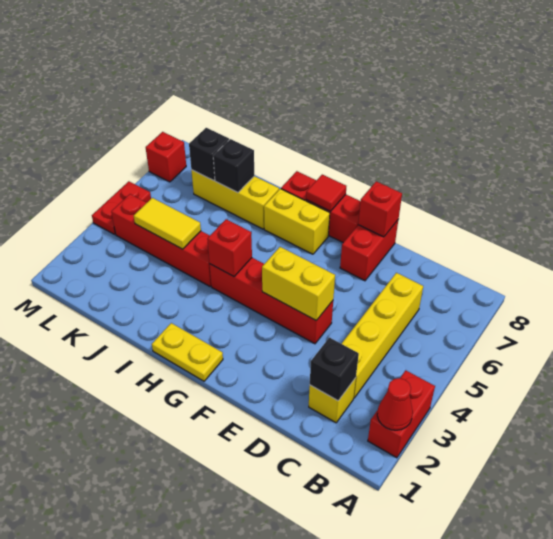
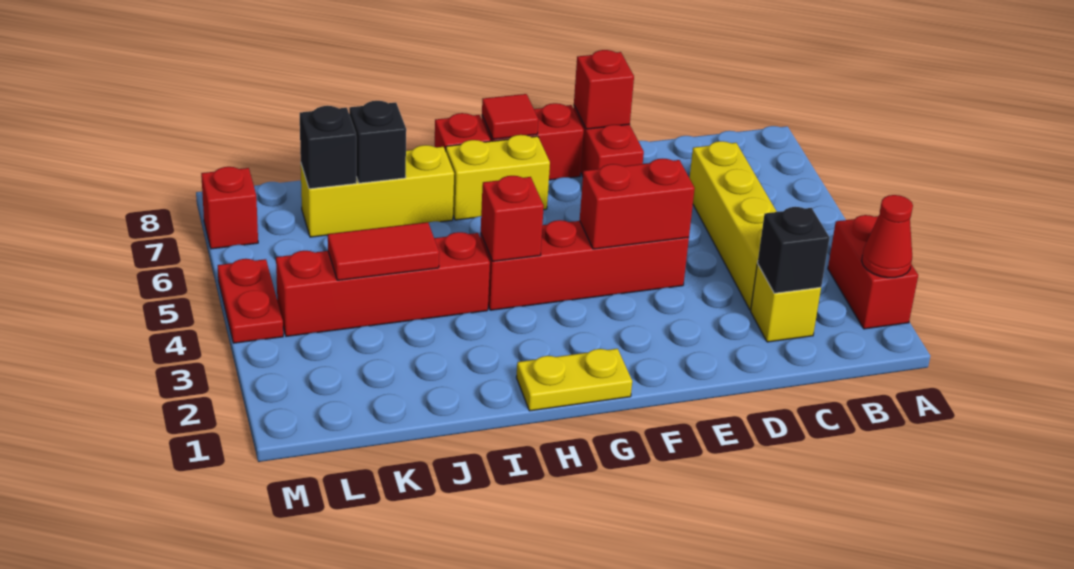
yellow brick E4:F4 level 2 -> red brick E4:F4 level 2
yellow tile J4:K4 level 2 -> red tile J4:K4 level 2

